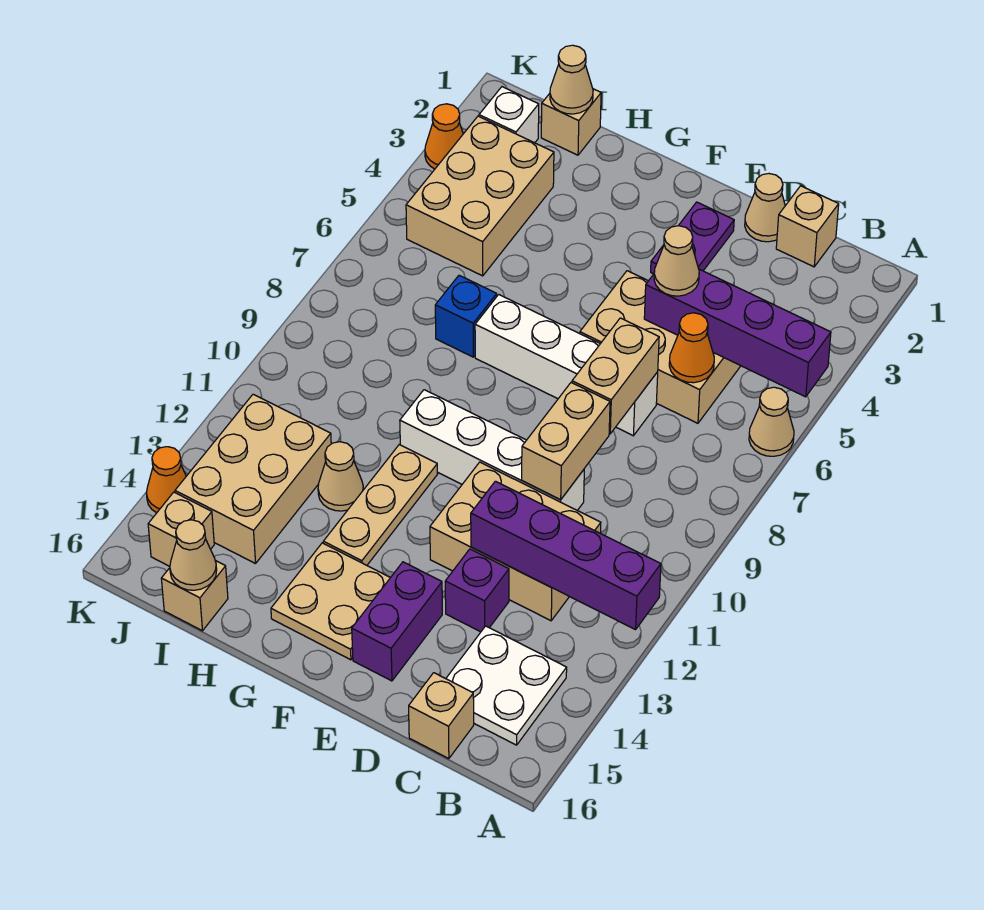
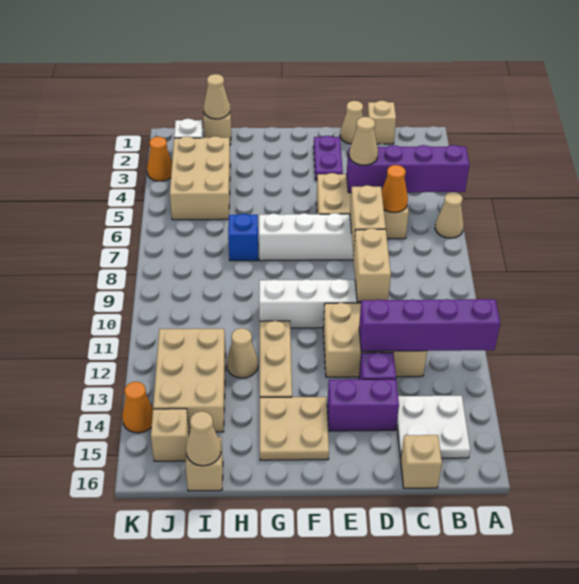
purple brick E14:E15 level 1 -> purple brick D14:E14 level 1

